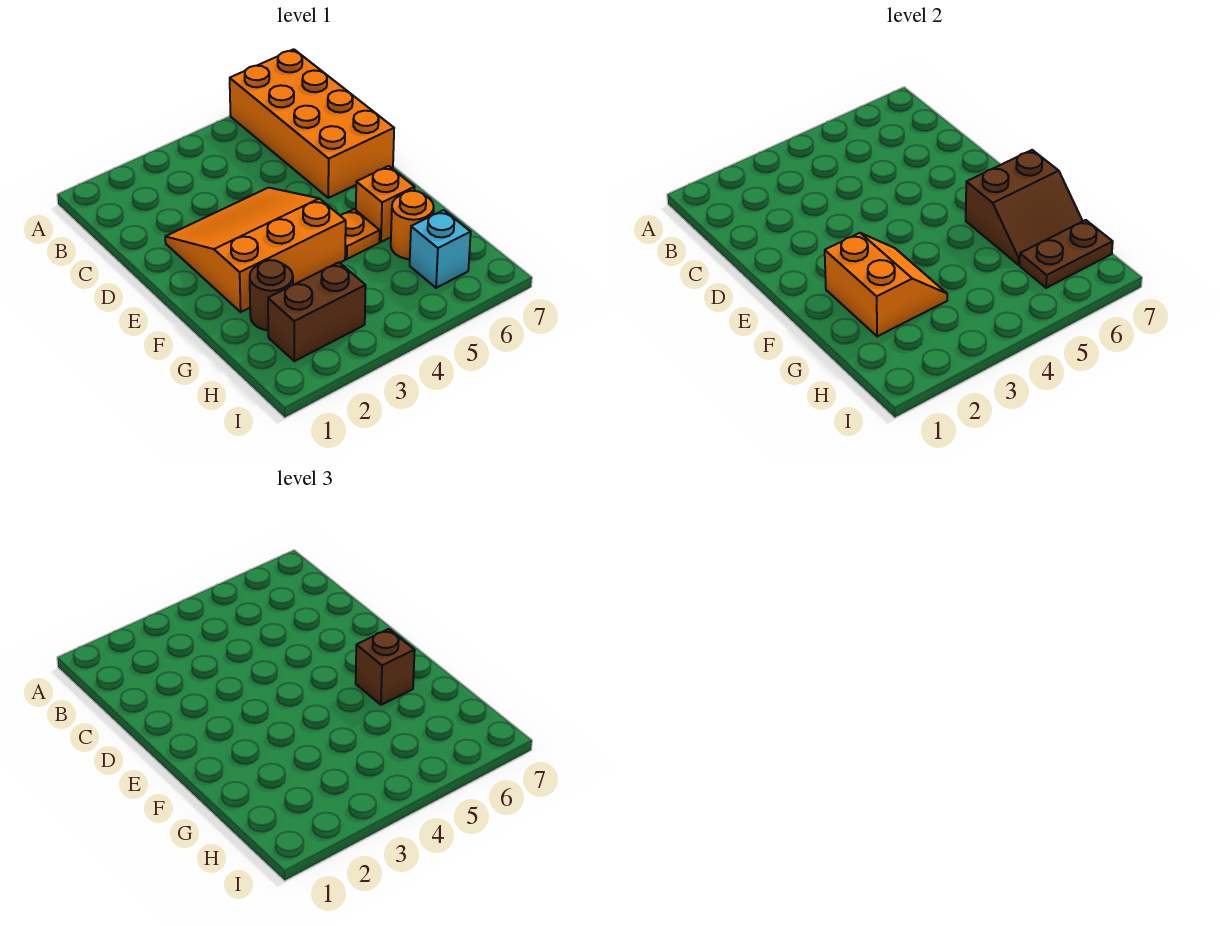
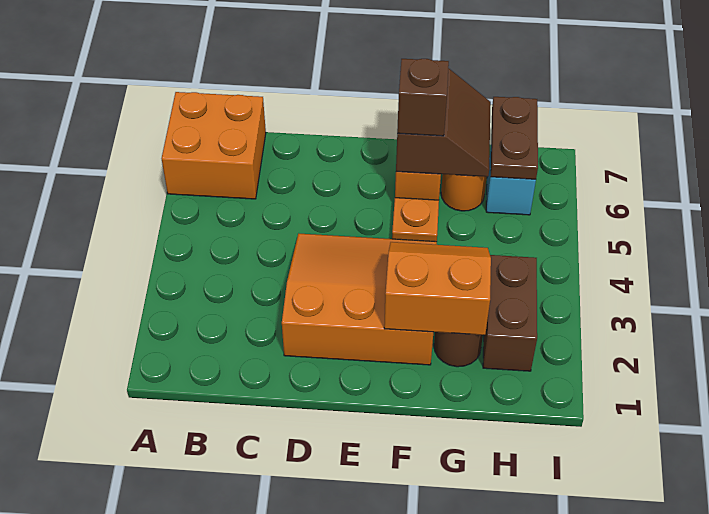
orange brick A6:D7 level 1 -> orange brick A6:B7 level 1
orange slope D2:F4 level 1 top F -> orange slope D2:F4 level 1 top 2

